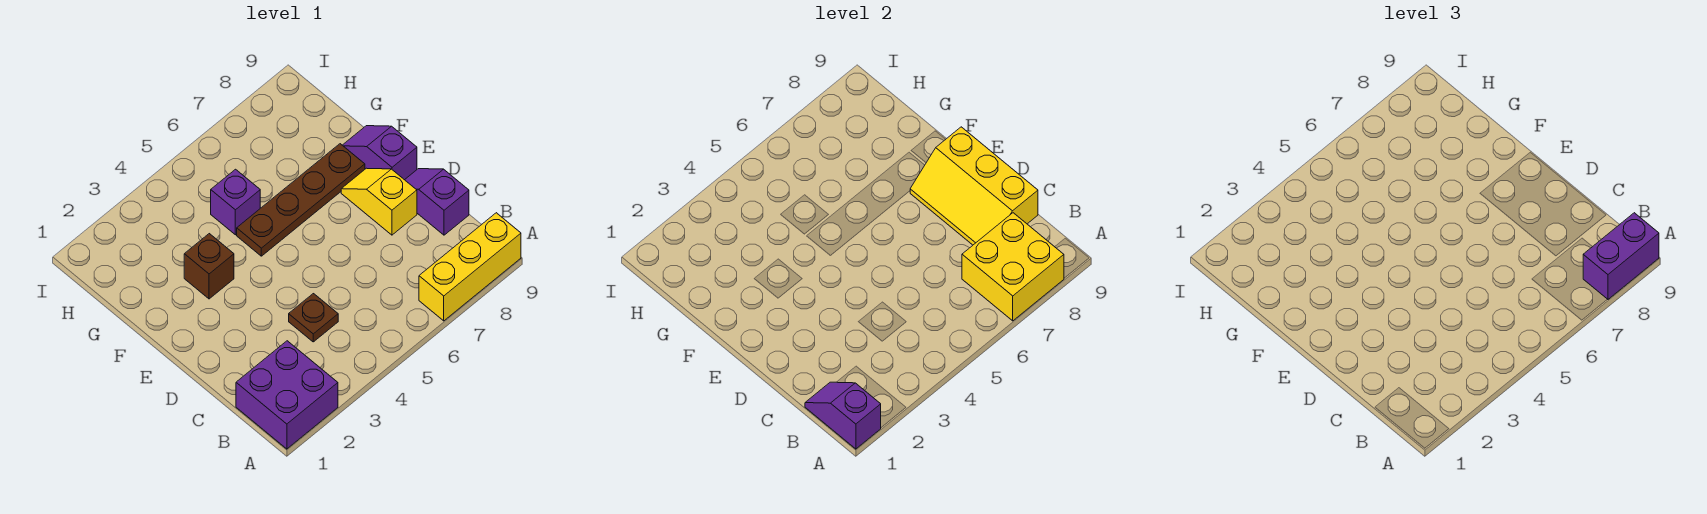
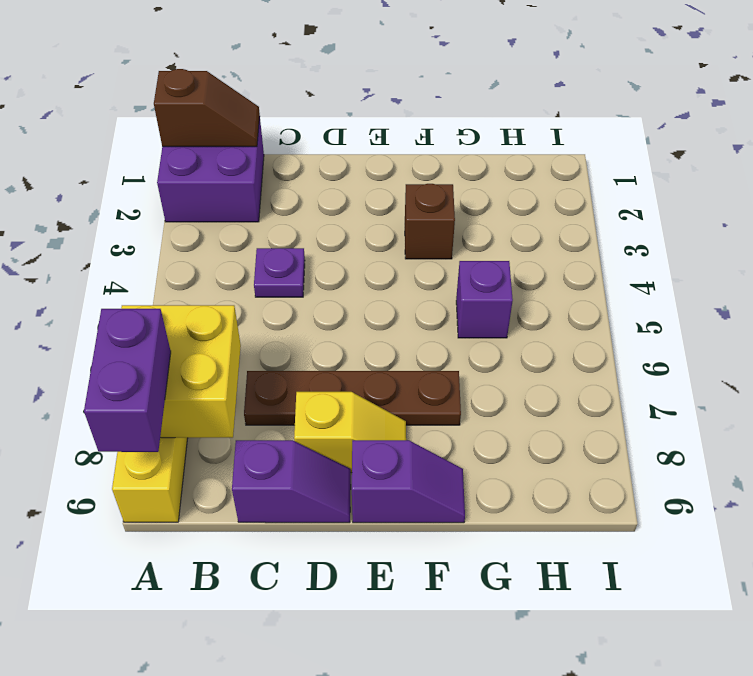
purple slope A1:B1 level 2 top A -> brown slope A1:B1 level 2 top A
brown plate C4 level 1 -> purple plate C4 level 1
yellow slope C8:E9 level 2 top 9 -> none
brown plate F5:F8 level 1 -> brown plate C7:F7 level 1

